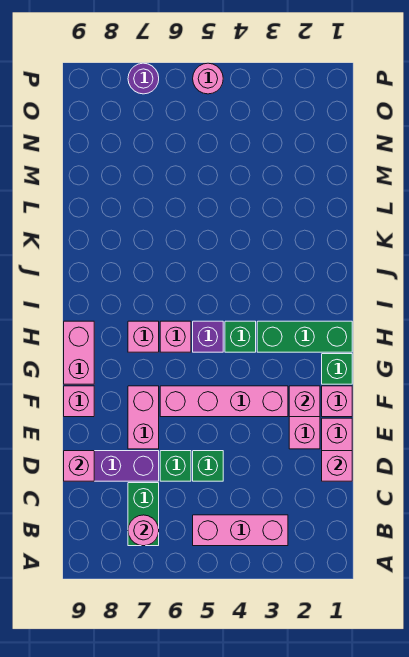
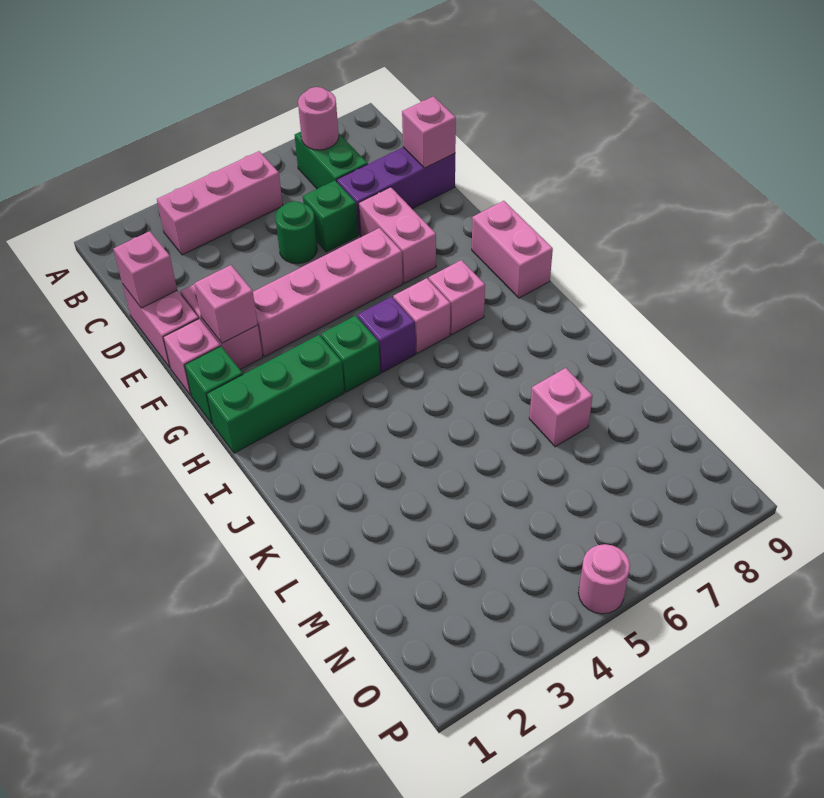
green brick D5 level 1 -> green round brick D5 level 1
pink brick F9 level 1 -> pink brick L7 level 1
purple round brick P7 level 1 -> none

